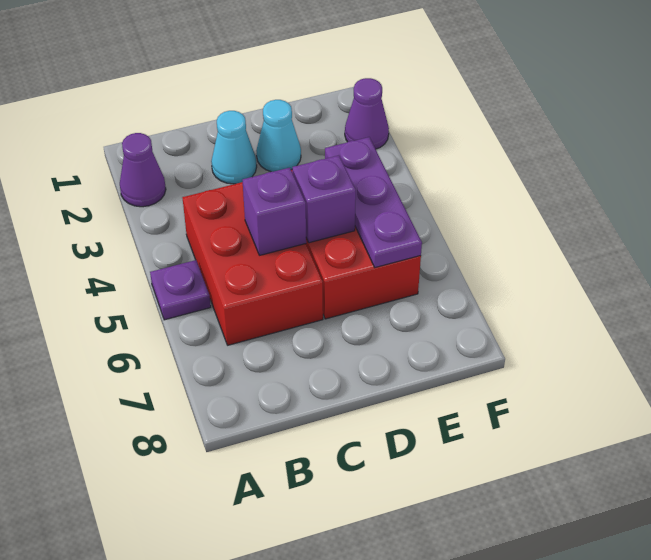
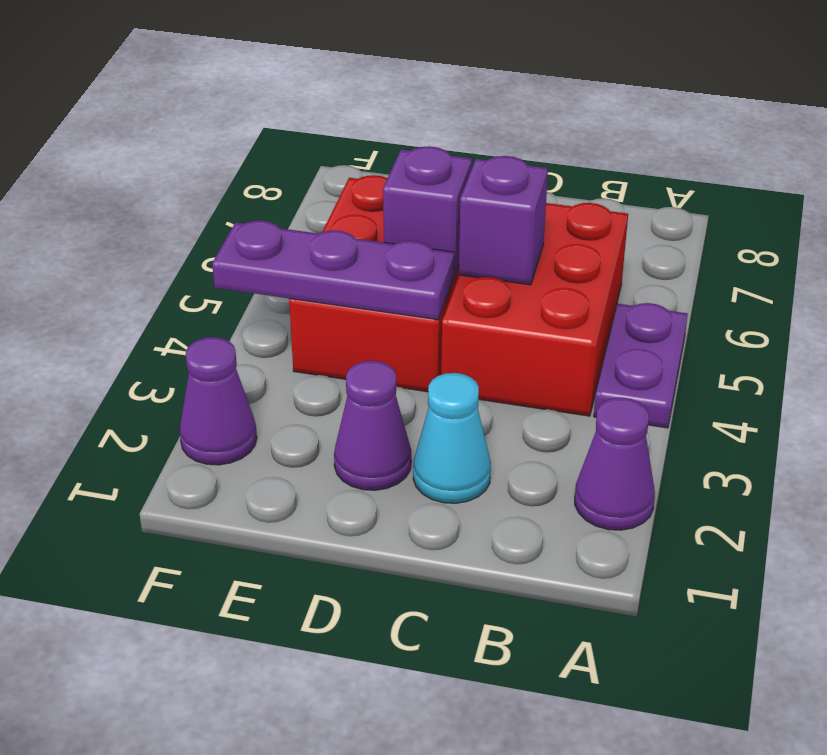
purple plate A5 level 1 -> purple plate A4:A5 level 1
cyan cone D2 level 1 -> purple cone D2 level 1
purple plate E4:E6 level 2 -> purple plate D4:F4 level 2

